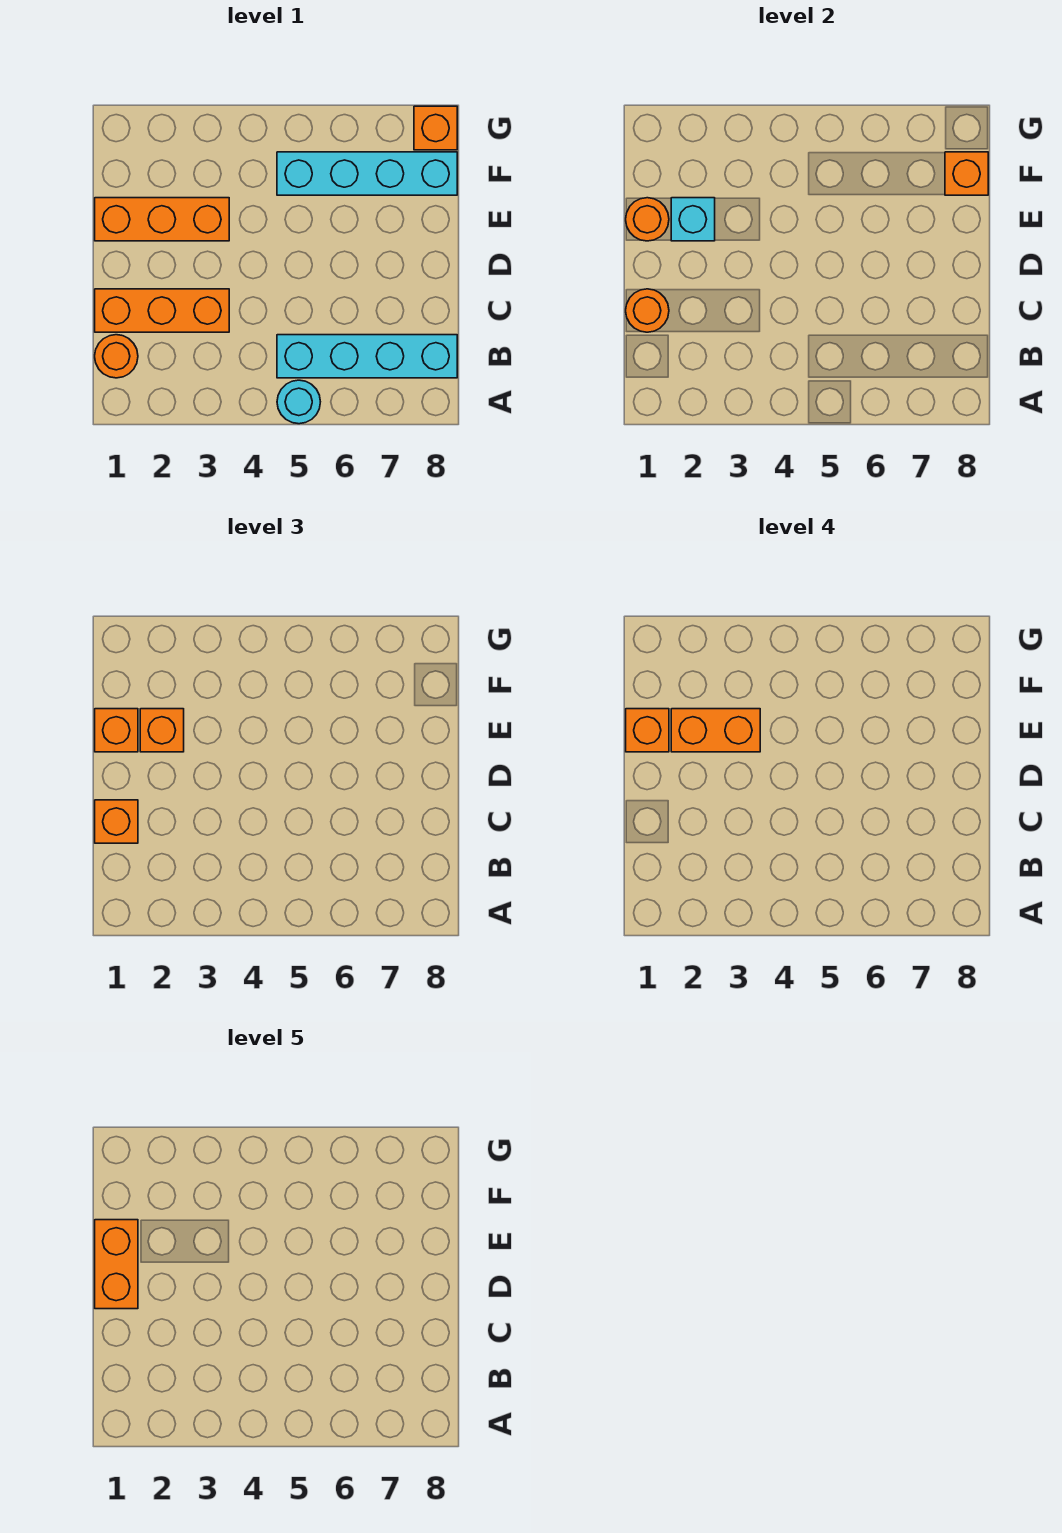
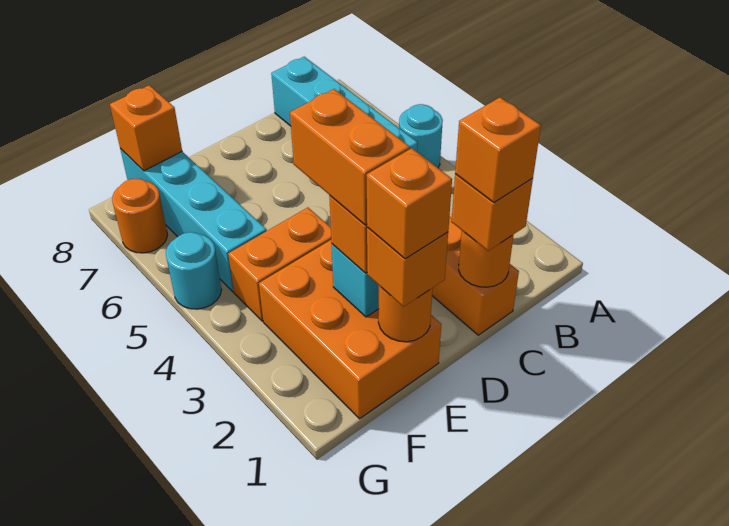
orange round brick B1 level 1 -> orange round brick G7 level 1
orange brick D1:E1 level 5 -> orange brick E4:F4 level 1
orange brick E1:E3 level 1 -> orange brick E1:F3 level 1
none -> cyan round brick G5 level 1
orange brick G8 level 1 -> orange brick C1 level 4

